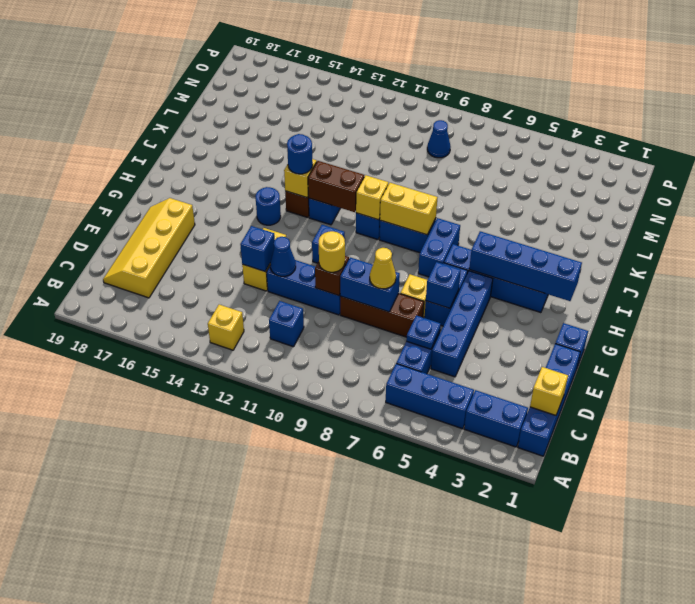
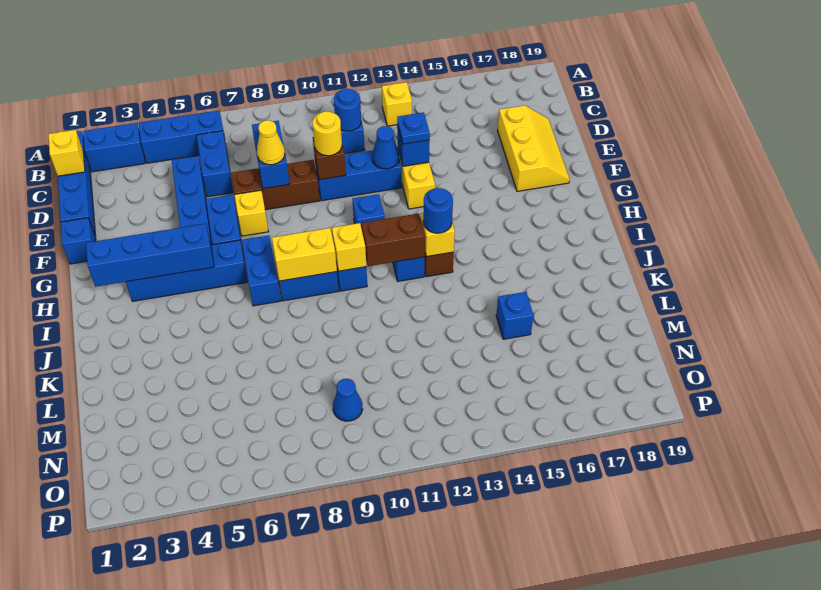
yellow slope C17:F18 level 1 top 17 -> yellow slope D17:F18 level 1 top 17
blue plate D6 level 2 -> blue plate E13 level 3
blue brick E8:E9 level 2 -> blue brick D8:E8 level 2
blue brick F6 level 2 -> blue brick L15 level 1
blue round brick H14 level 1 -> blue round brick C11 level 2

